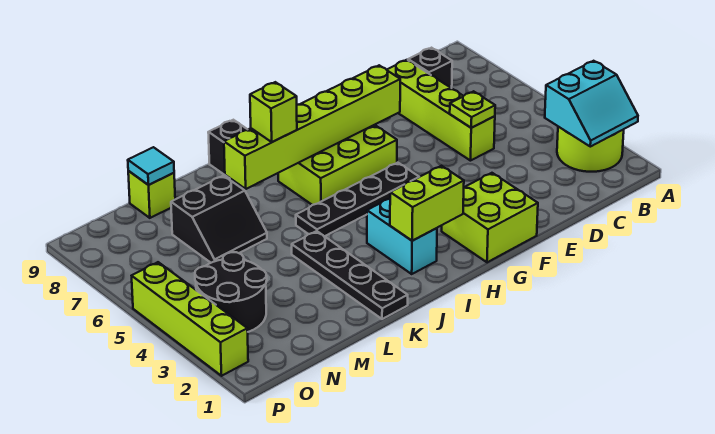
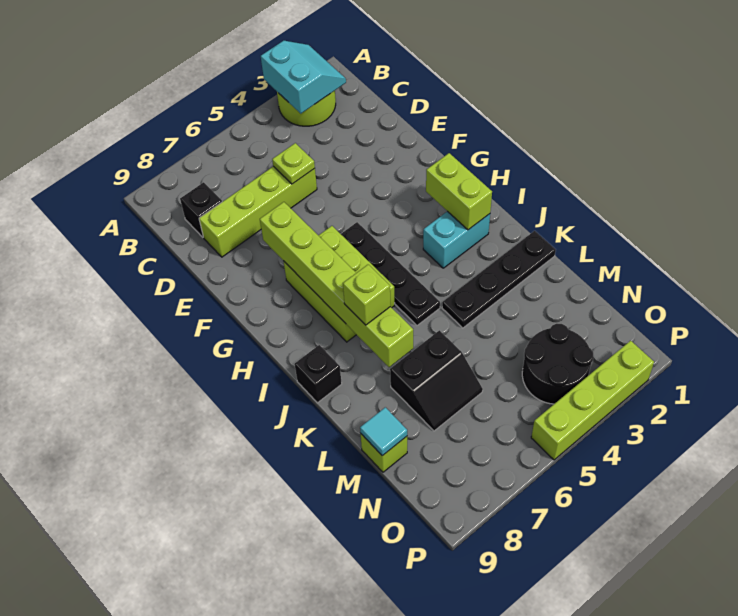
lime brick F1:G2 level 1 -> none
black slope L6:M7 level 1 top 7 -> black slope L6:M7 level 1 top L

